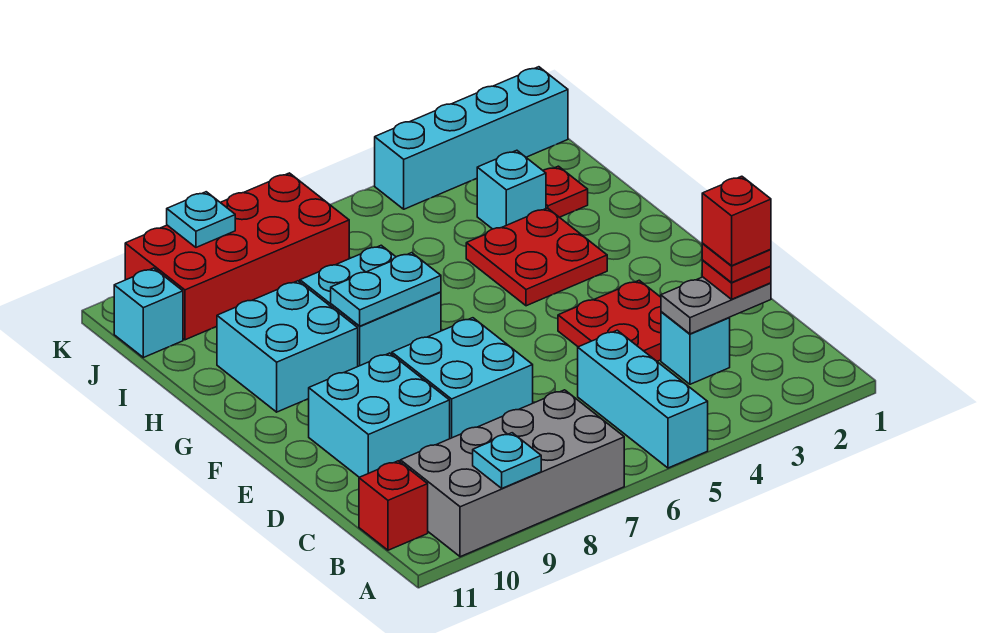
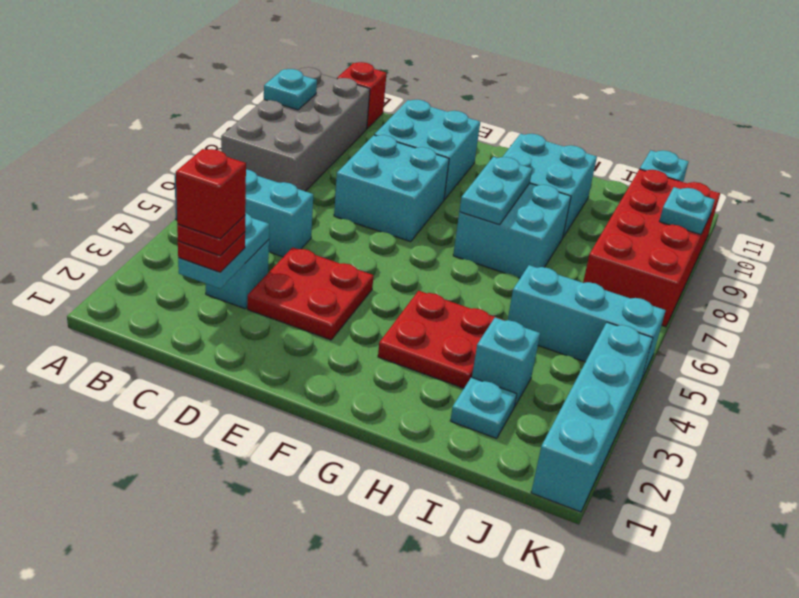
grey plate C2:C3 level 2 -> cyan plate C2:C3 level 2
red plate I2 level 1 -> cyan plate I2 level 1
none -> cyan brick I5:K5 level 1

